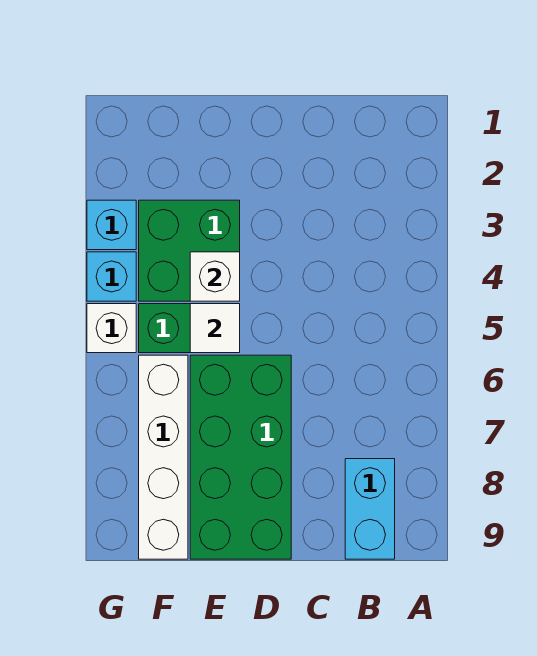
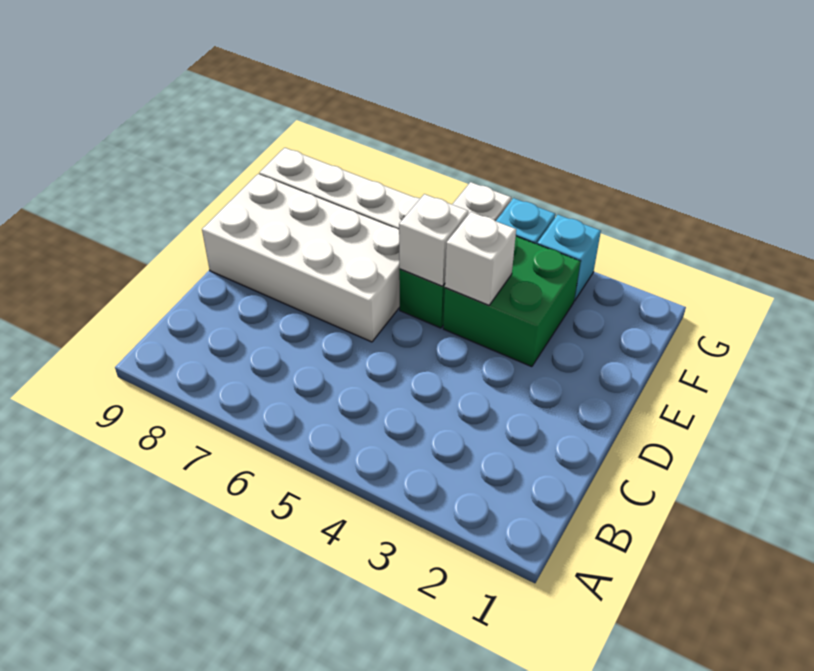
cyan brick B8:B9 level 1 -> none
green brick D6:E9 level 1 -> white brick D6:E9 level 1
white tile E5 level 2 -> white brick E5 level 2

